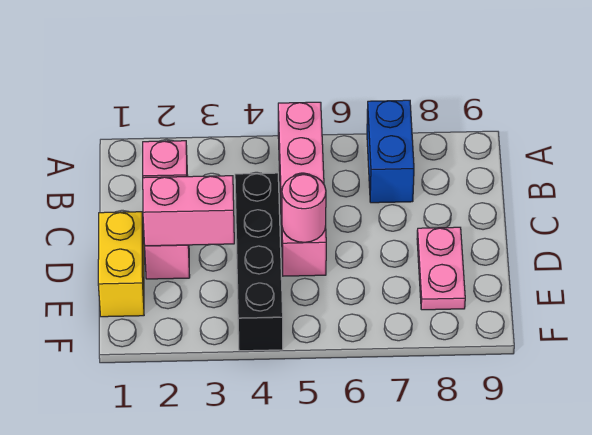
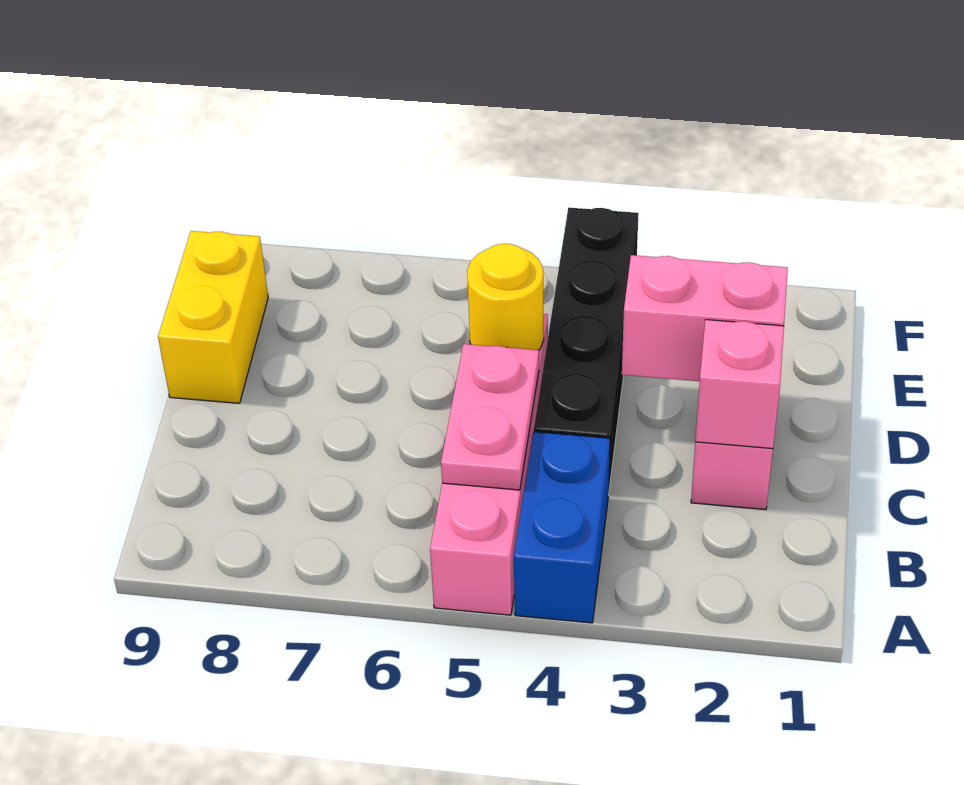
blue brick A7:B7 level 1 -> blue brick A4:B4 level 1
yellow brick D1:E1 level 1 -> yellow brick D9:E9 level 1
pink round brick D5 level 2 -> yellow round brick D5 level 2
pink plate D8:E8 level 1 -> pink plate B5:C5 level 2

